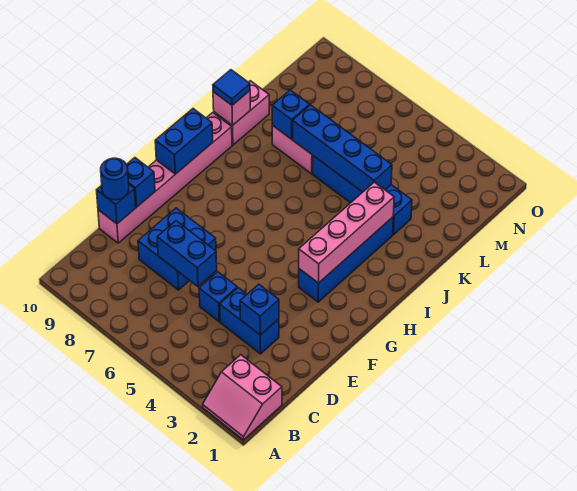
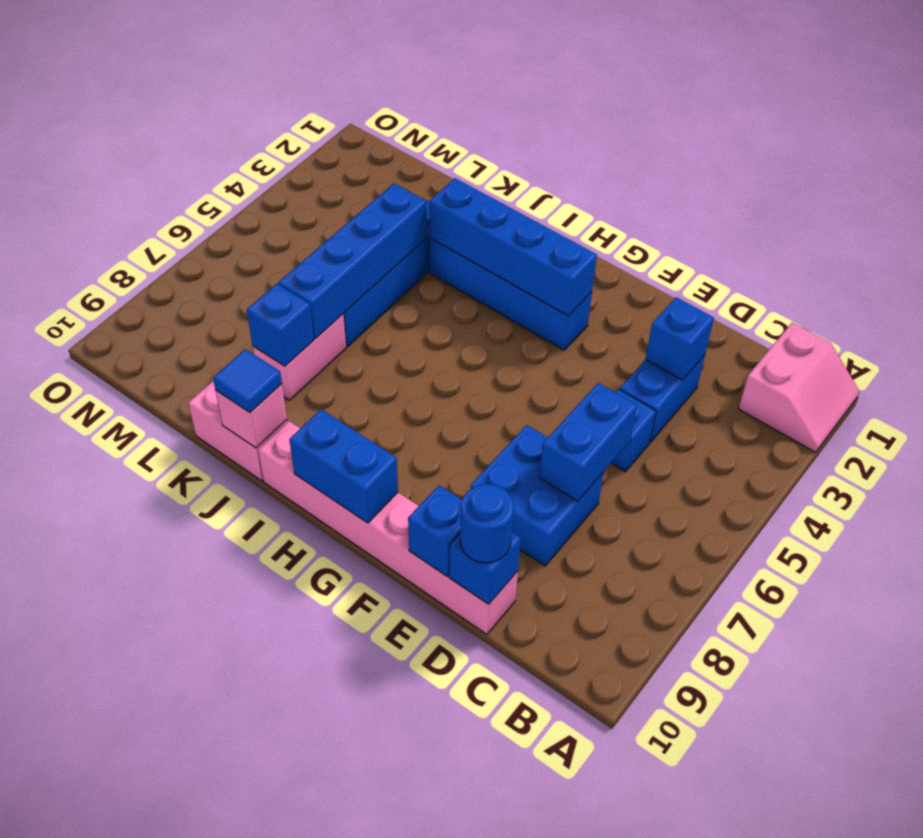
pink brick G3:J3 level 2 -> blue brick G3:J3 level 2

